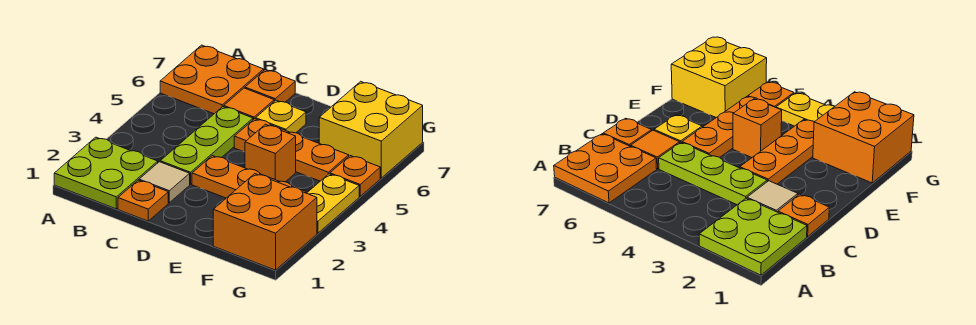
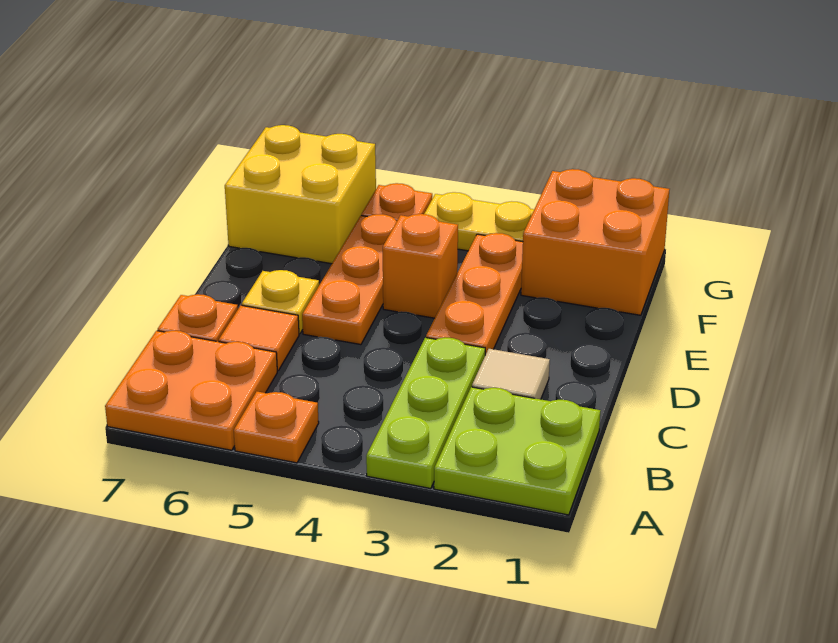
orange plate C1 level 1 -> orange plate A5 level 1
lime plate C3:C5 level 1 -> lime plate A3:C3 level 1

